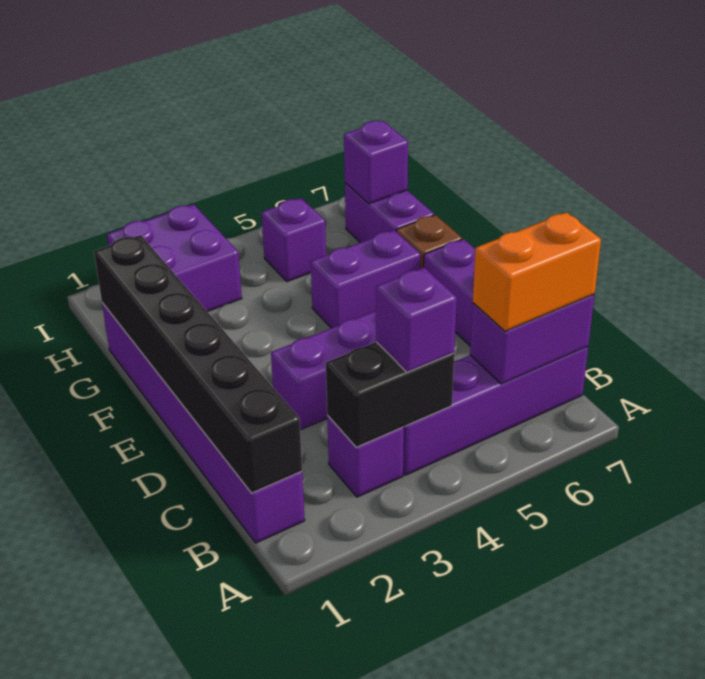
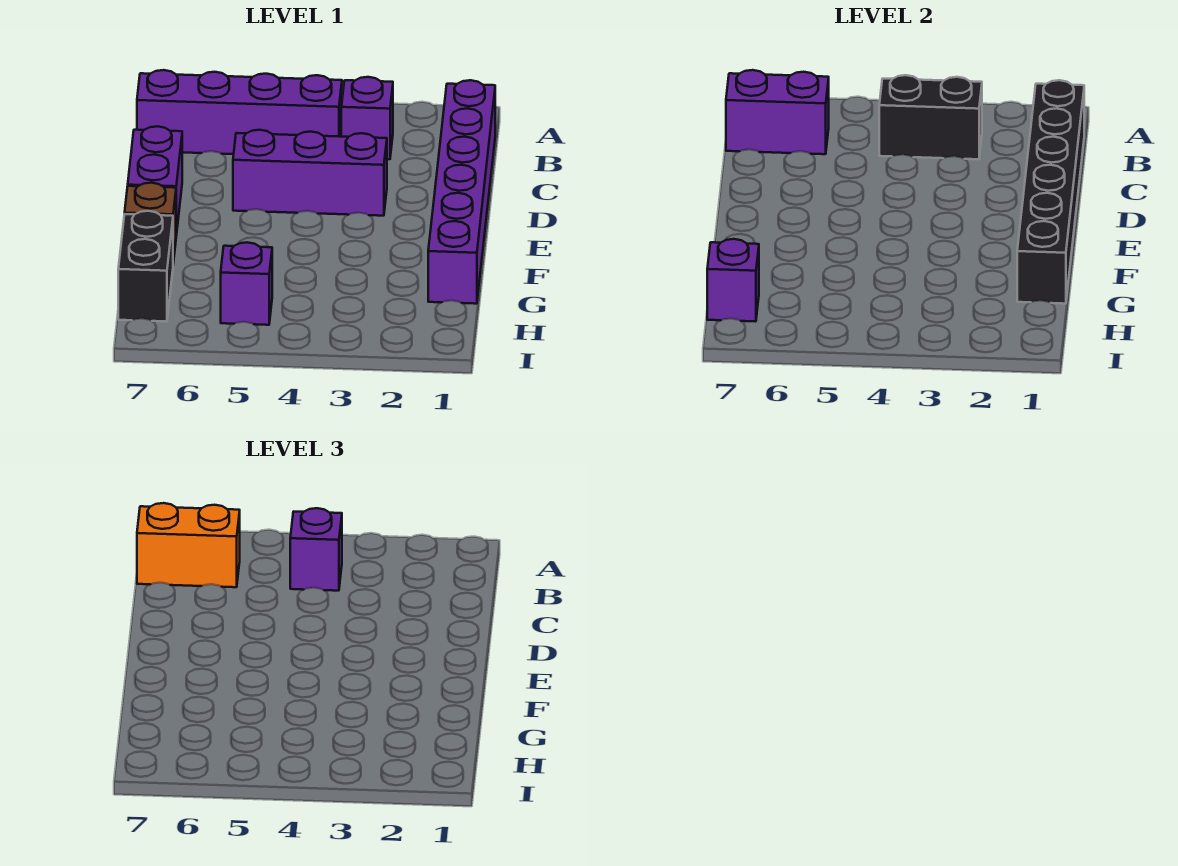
purple brick F5:F6 level 1 -> none
purple brick G7:H7 level 1 -> black brick G7:H7 level 1
purple brick H2:I3 level 1 -> none

